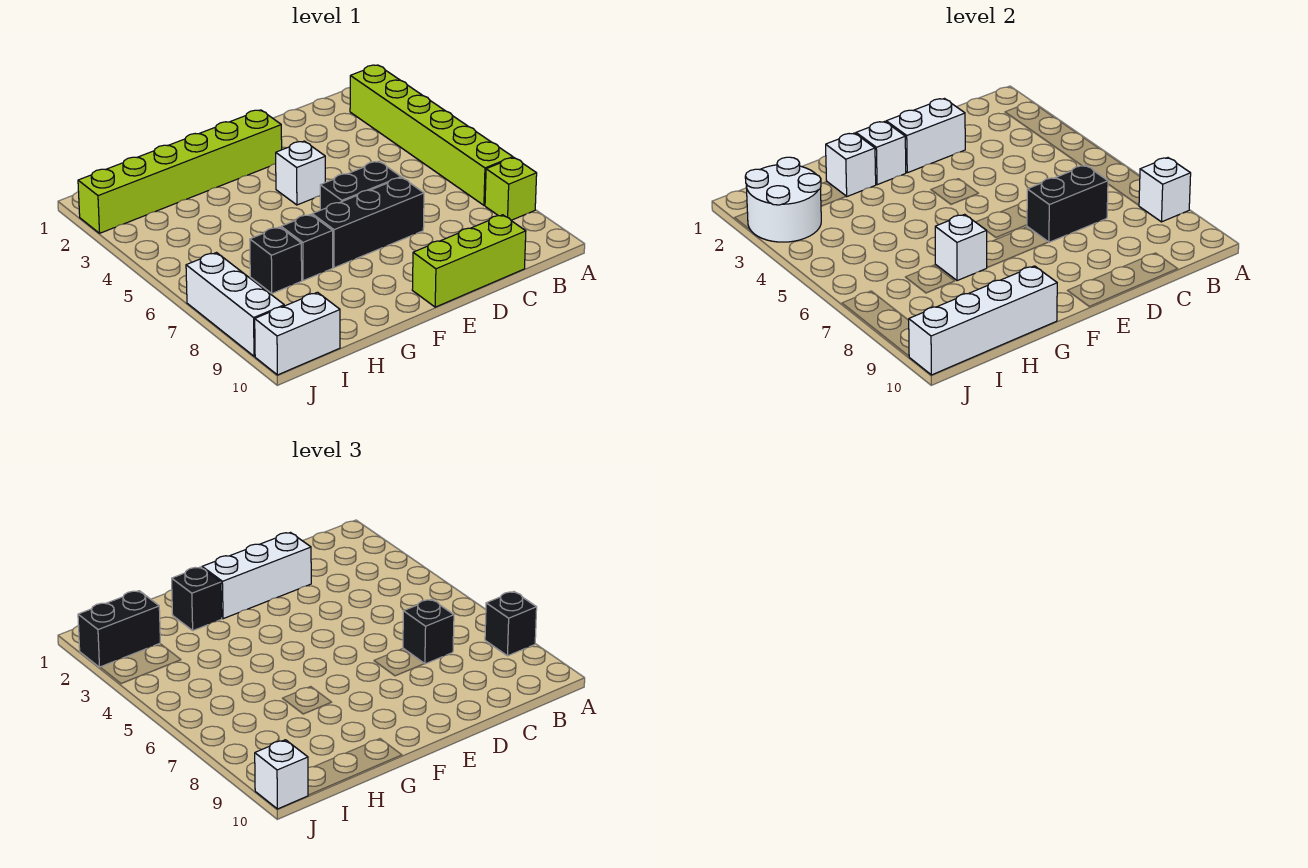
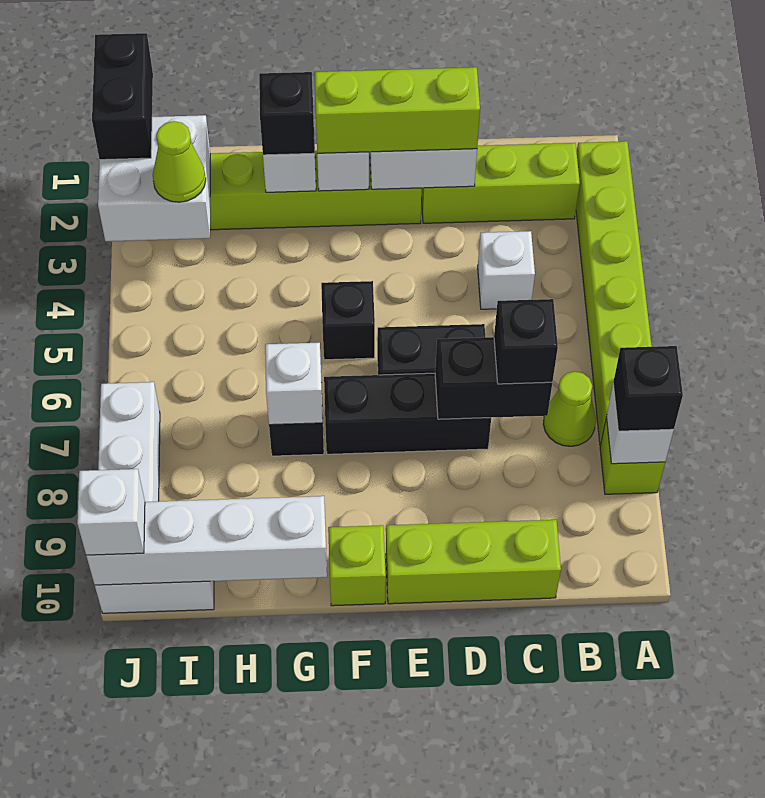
none -> lime brick B2:D2 level 1
none -> lime cone B7 level 1
white brick D2:F2 level 3 -> lime brick D2:F2 level 3
white brick E4 level 1 -> white brick C4 level 1
none -> lime brick F10 level 1
black brick H7 level 1 -> black brick F5 level 1
white round brick I2:J3 level 2 -> white brick I2:J3 level 2
black brick I2:J2 level 3 -> black brick J1:J2 level 3
none -> lime cone I3 level 3

